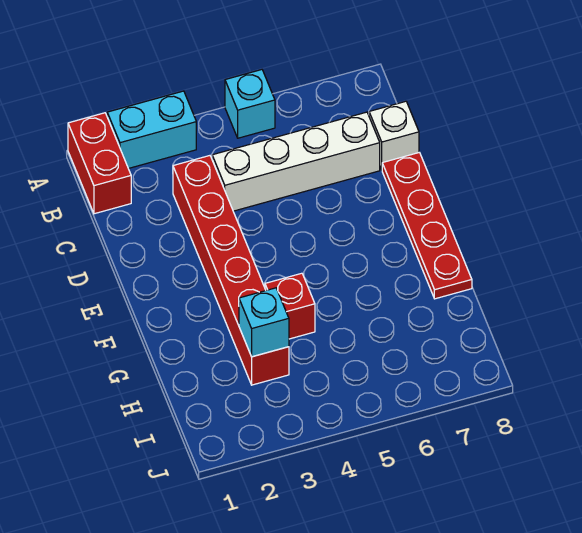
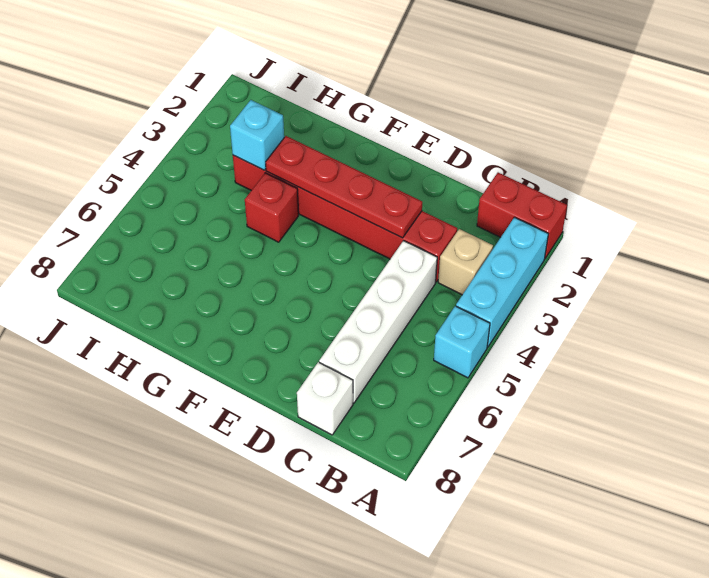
cyan brick A2:A3 level 1 -> cyan brick A2:A4 level 1
none -> tan brick B3 level 1
red plate D8:G8 level 1 -> red plate D3:G3 level 2

